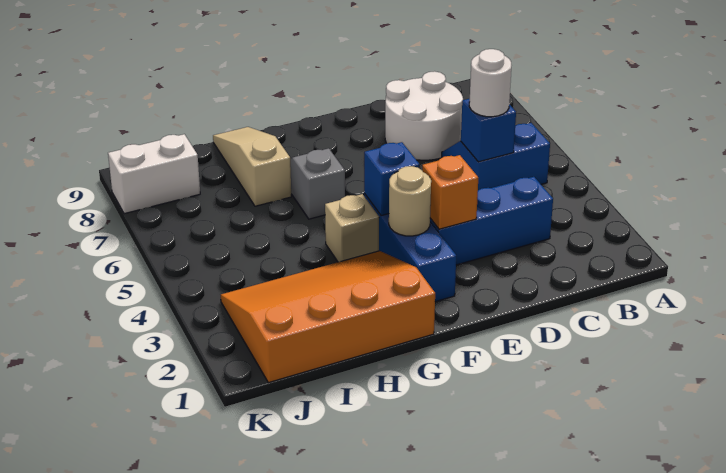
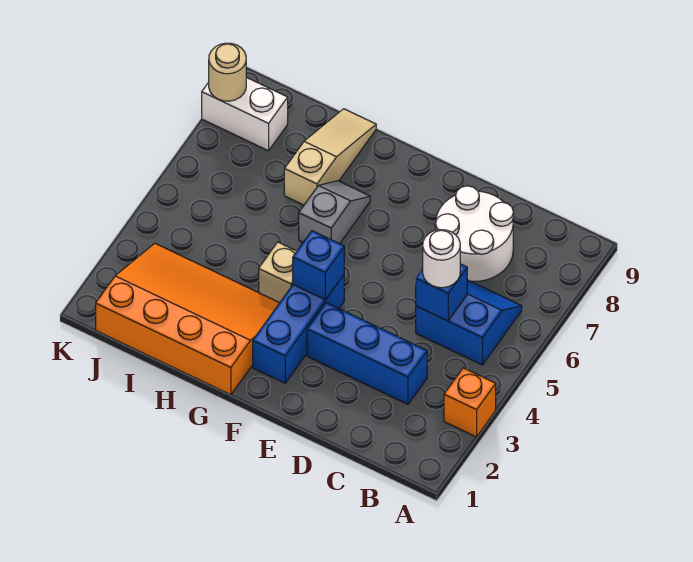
orange brick E3 level 2 -> orange brick A3 level 1
tan round brick F3 level 2 -> tan round brick K8 level 2

